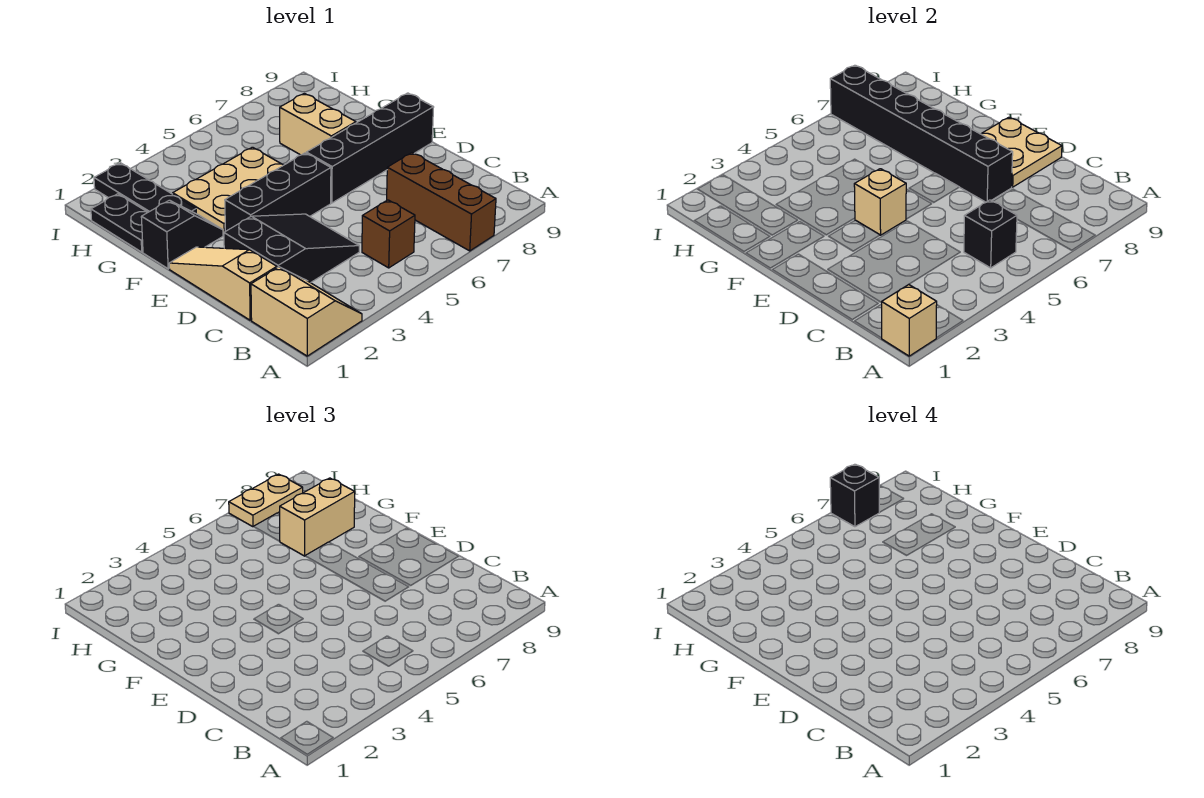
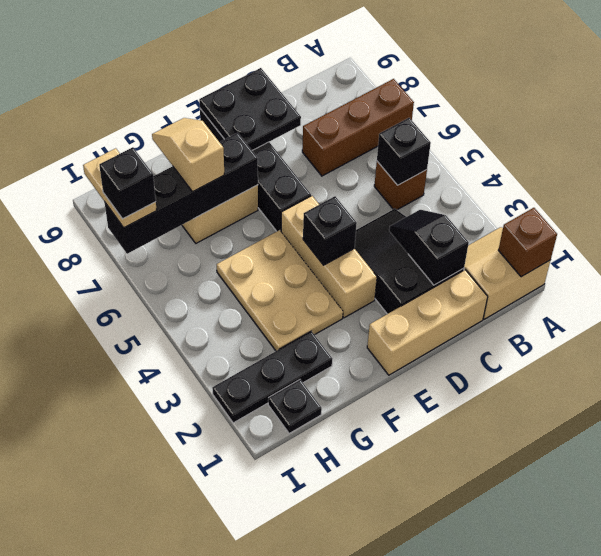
tan brick A1 level 2 -> brown brick A1 level 2
tan slope C1:E1 level 1 top C -> tan brick C1:E1 level 1
black brick D7:I7 level 2 -> black brick F7:I7 level 2
tan plate D8:E9 level 2 -> black plate D8:E9 level 2
black brick E3:E5 level 1 -> tan brick E3:E5 level 1
tan brick E4 level 2 -> black brick E4 level 2
black slope F1:F2 level 1 top 1 -> black slope C2:C3 level 2 top 2
black plate G1:H1 level 1 -> black plate H1 level 1
tan brick G7:G8 level 3 -> tan slope G7:G8 level 3 top 7

